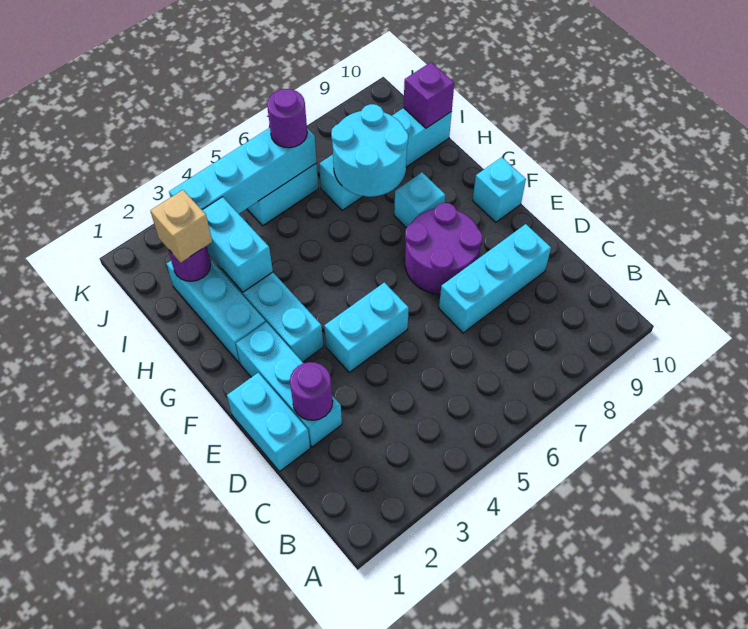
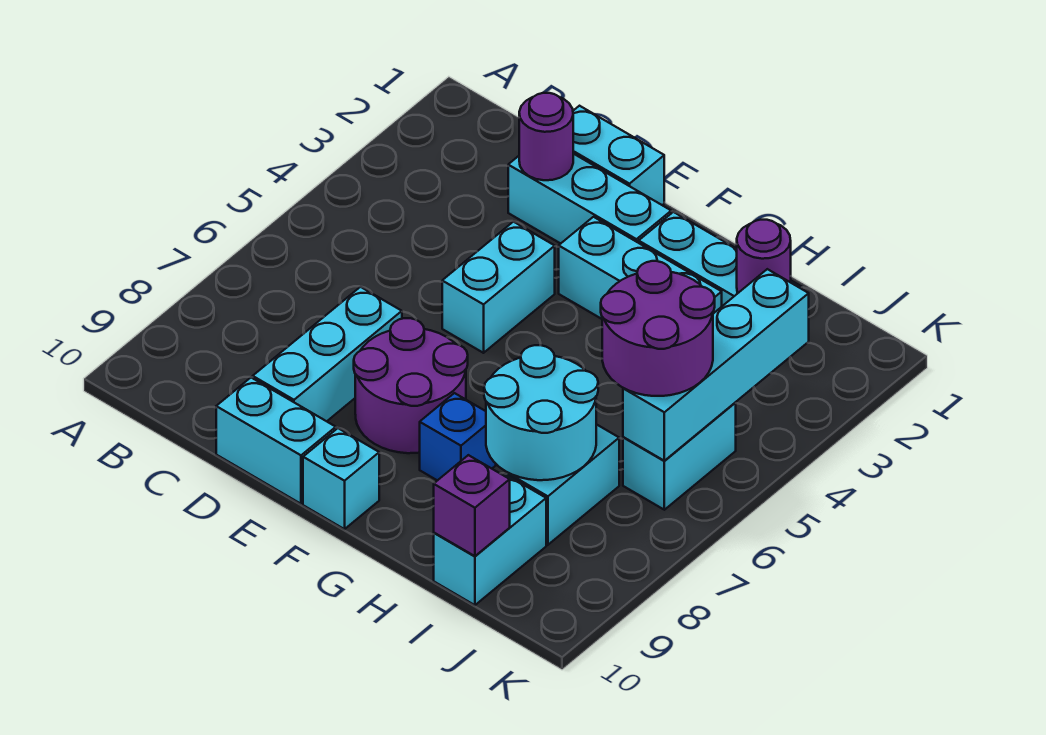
cyan brick G8 level 1 -> blue brick G8 level 1
cyan brick H3:I3 level 2 -> cyan brick D10:E10 level 1
tan brick I2 level 3 -> none
purple round brick J6 level 3 -> purple round brick I5:J6 level 3

